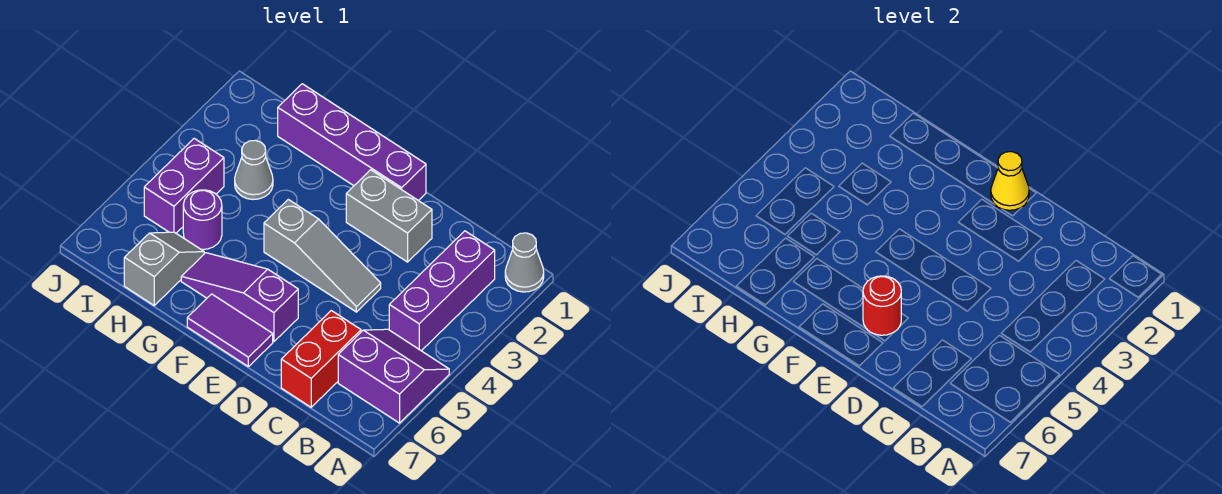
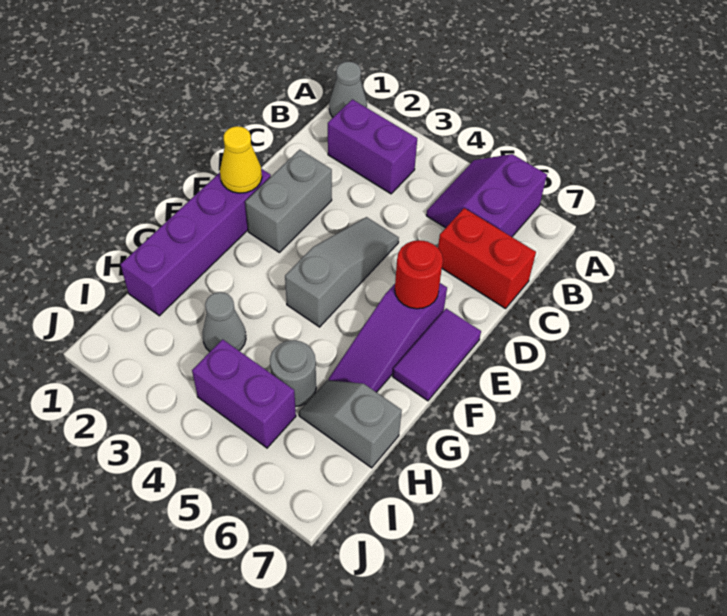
purple brick B2:B4 level 1 -> purple brick B2:B3 level 1
purple round brick H5 level 1 -> grey round brick H5 level 1

